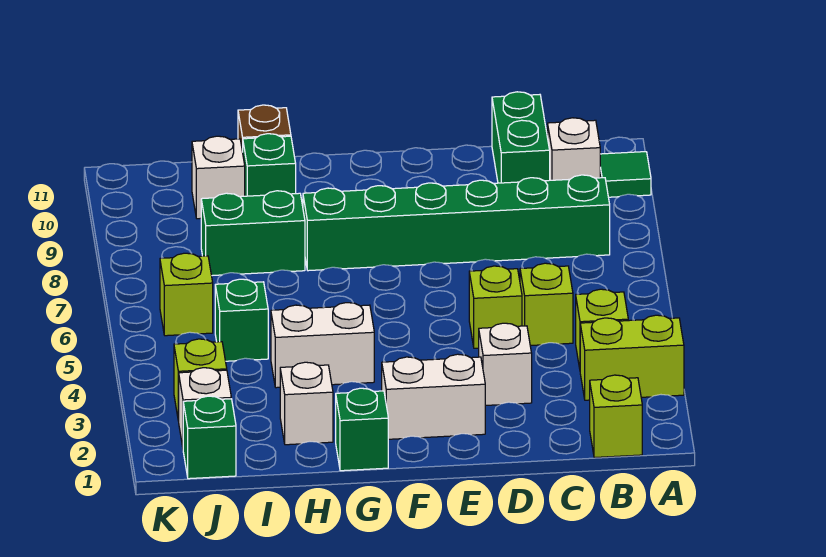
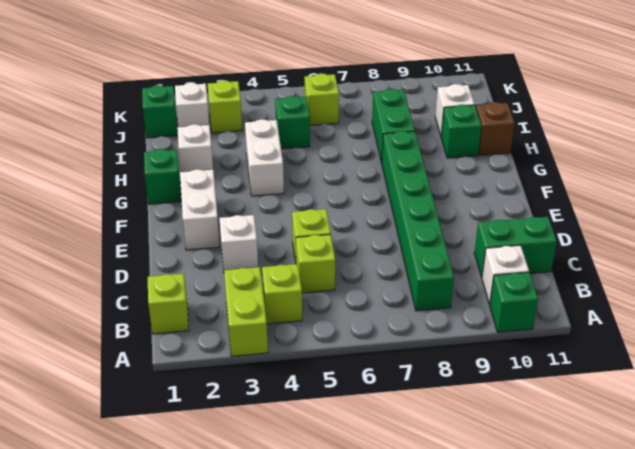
green tile A10 level 1 -> green brick A10 level 1

